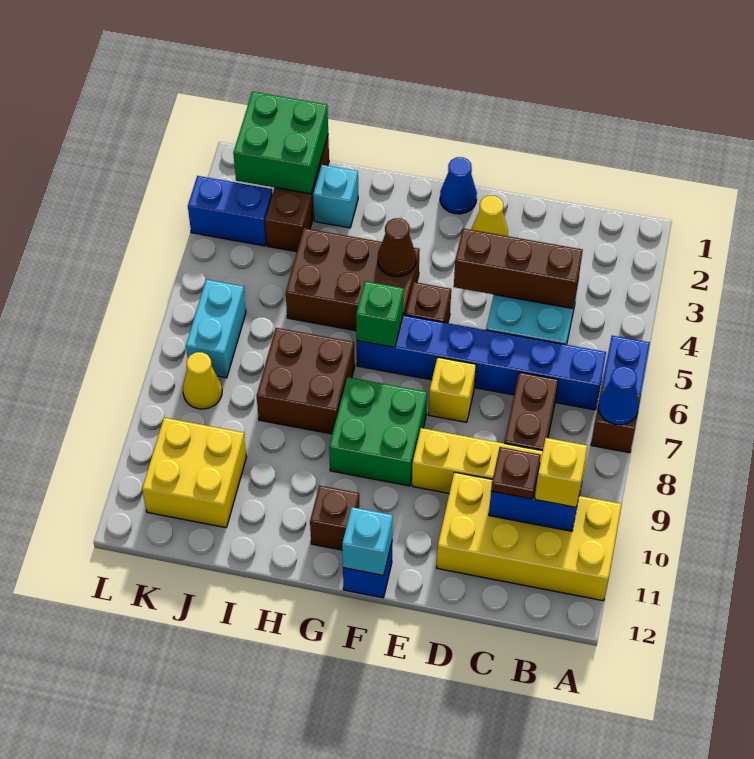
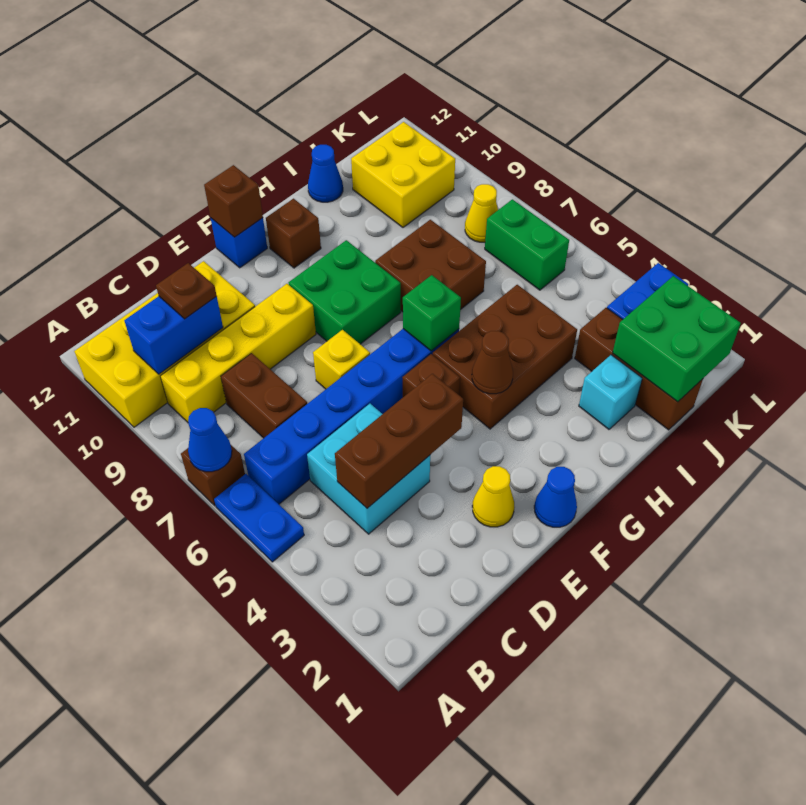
yellow brick B10 level 3 -> none
cyan brick F12 level 2 -> brown brick F12 level 2
none -> blue cone I12 level 1
cyan brick K6:K7 level 1 -> green brick K6:K7 level 1

